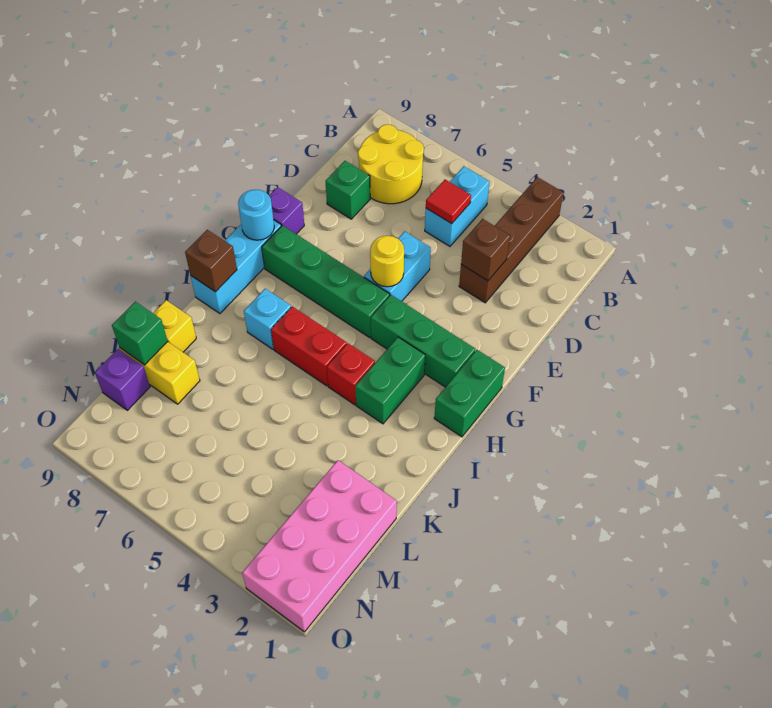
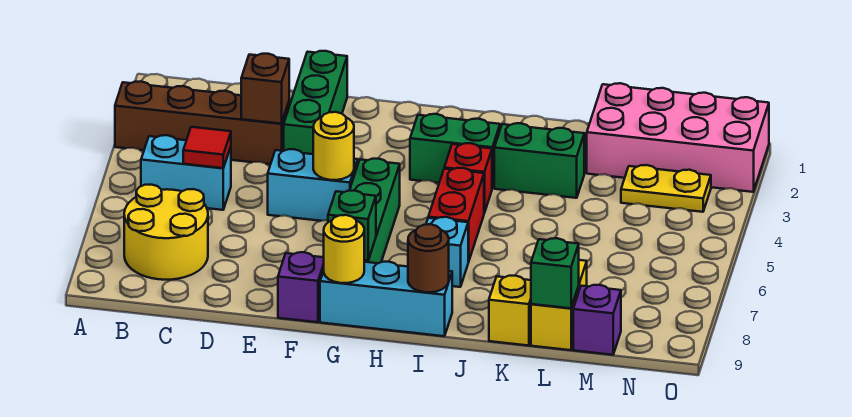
green brick D8 level 1 -> green brick G8 level 2
green brick G1:H1 level 1 -> green brick J3:K3 level 1
green brick G2:G4 level 1 -> green brick E1:E3 level 1
cyan round brick G9 level 2 -> yellow round brick G9 level 2
brown brick I9 level 2 -> brown round brick I9 level 2
none -> yellow plate M3:N3 level 1

